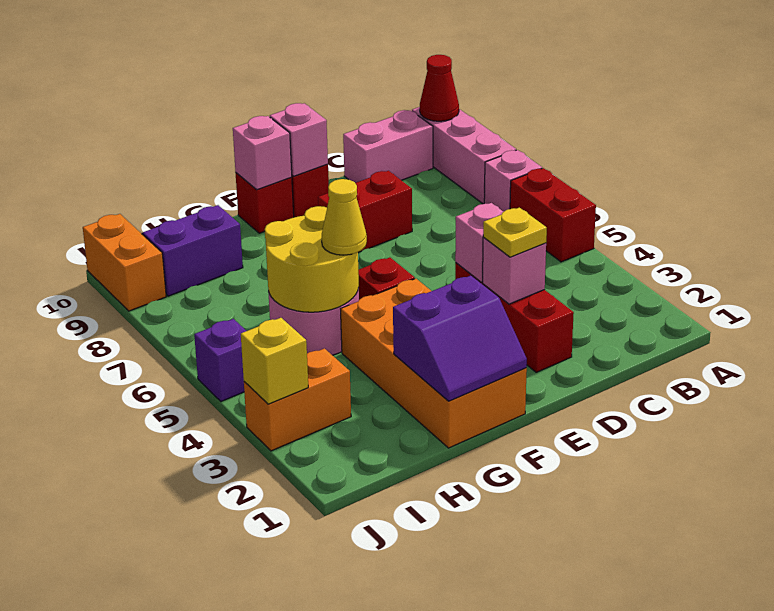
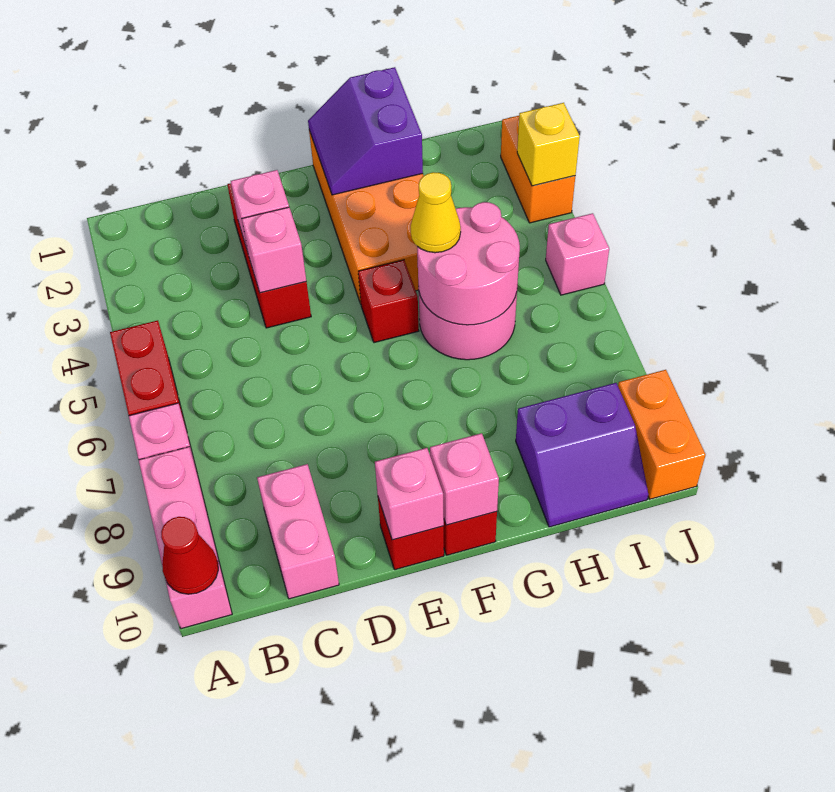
pink brick B10:C10 level 1 -> pink brick C9:C10 level 1
yellow plate D3 level 3 -> none
red brick D8:E8 level 1 -> none
purple slope F1:G2 level 2 top 2 -> purple slope F1:G2 level 2 top G
yellow round brick G5:H6 level 2 -> pink round brick G5:H6 level 2
orange brick I3:J3 level 1 -> orange brick J2:J3 level 1
purple brick J5 level 1 -> pink brick J5 level 1

